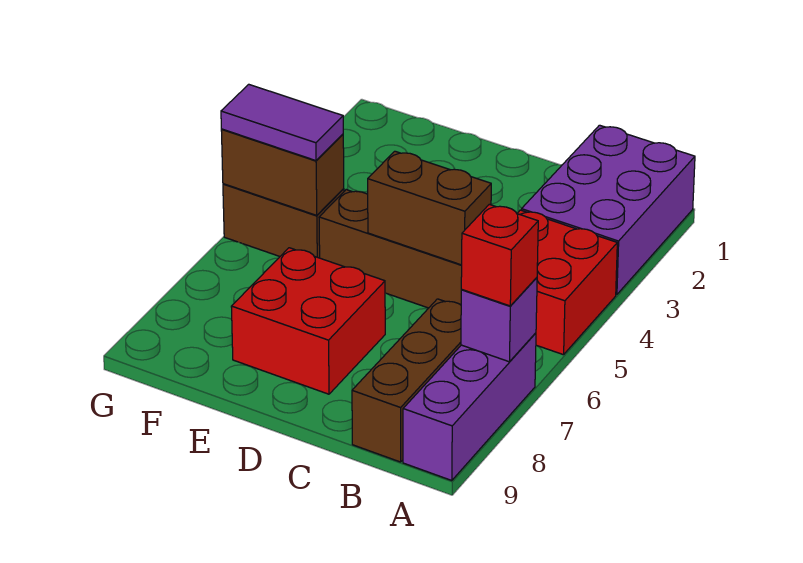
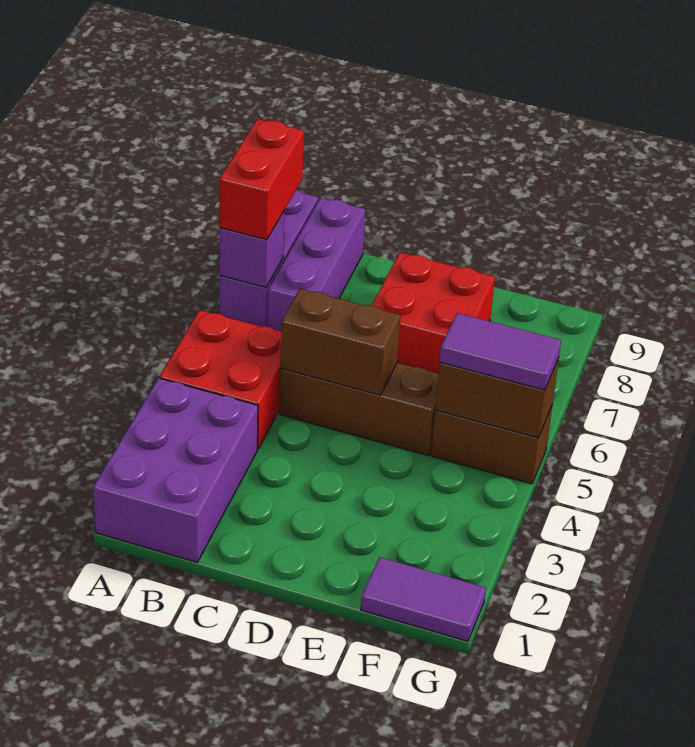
red brick A7 level 3 -> red brick A7:A8 level 3
brown brick B7:B9 level 1 -> purple brick B7:B9 level 1
none -> purple tile F1:G1 level 1

